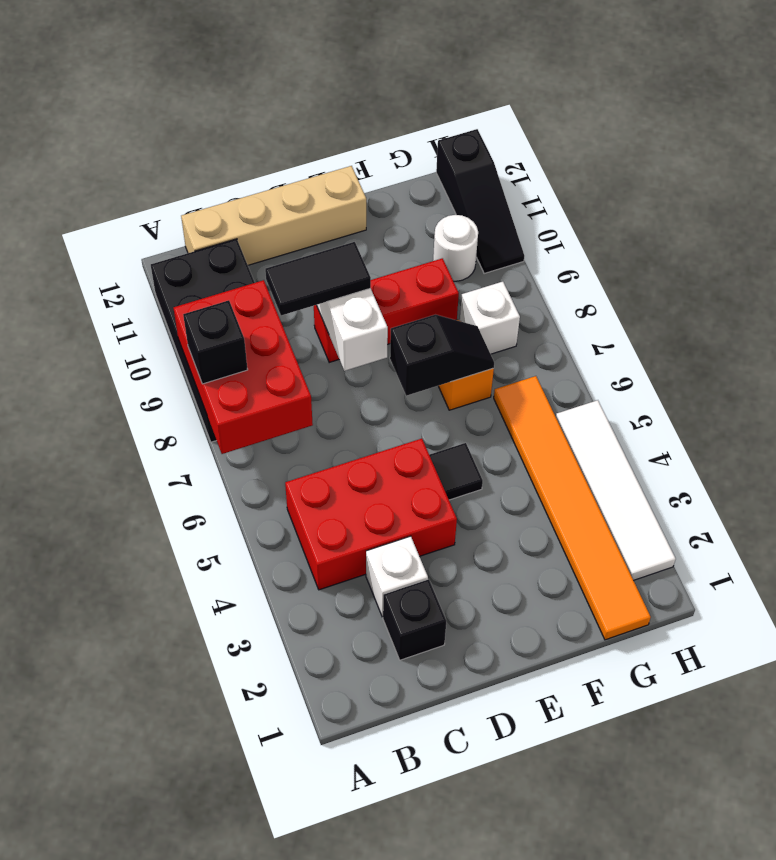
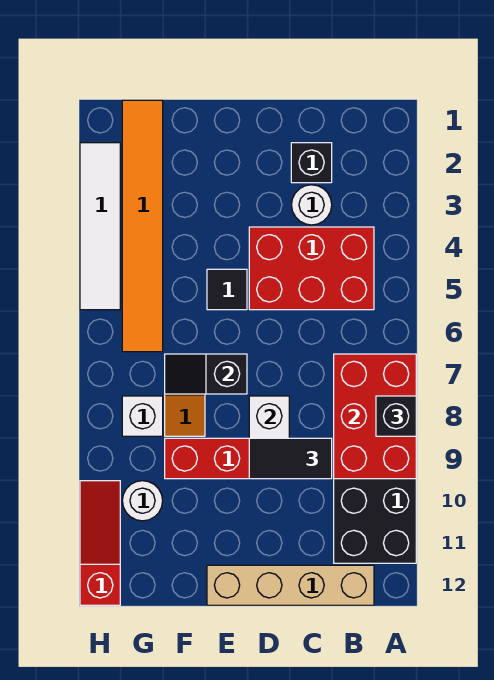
white brick C3 level 1 -> white round brick C3 level 1
black slope H10:H12 level 1 top 12 -> red slope H10:H12 level 1 top 12

